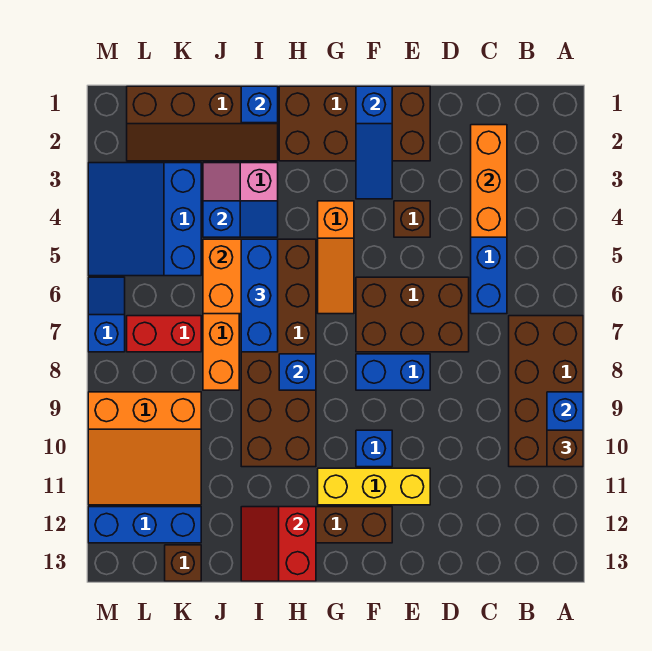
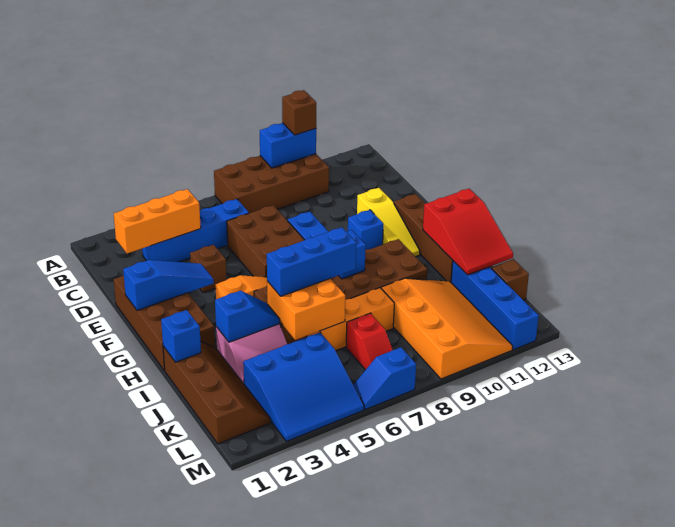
yellow brick E11:G11 level 1 -> yellow slope E11:G11 level 1 top E
red slope H12:I13 level 2 top H -> red slope H12:J13 level 2 top H
blue slope I4:J4 level 2 top J -> blue slope I3:I4 level 2 top 3
red brick K7:L7 level 1 -> red slope K7:L7 level 1 top K
orange slope K9:M11 level 1 top 9 -> orange slope J9:M11 level 1 top 9
blue brick K12:M12 level 1 -> blue brick J12:M12 level 1

